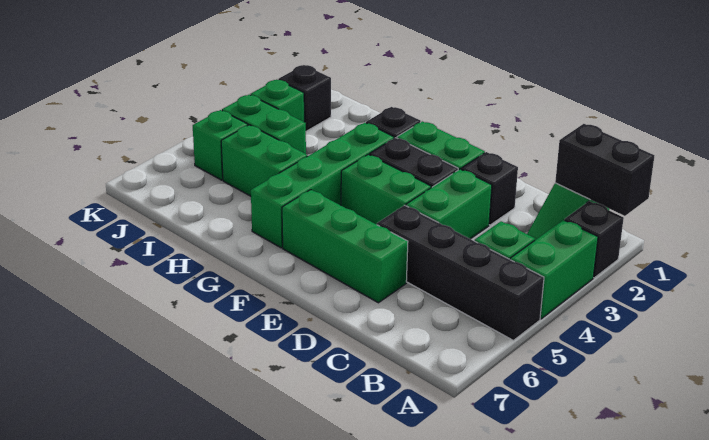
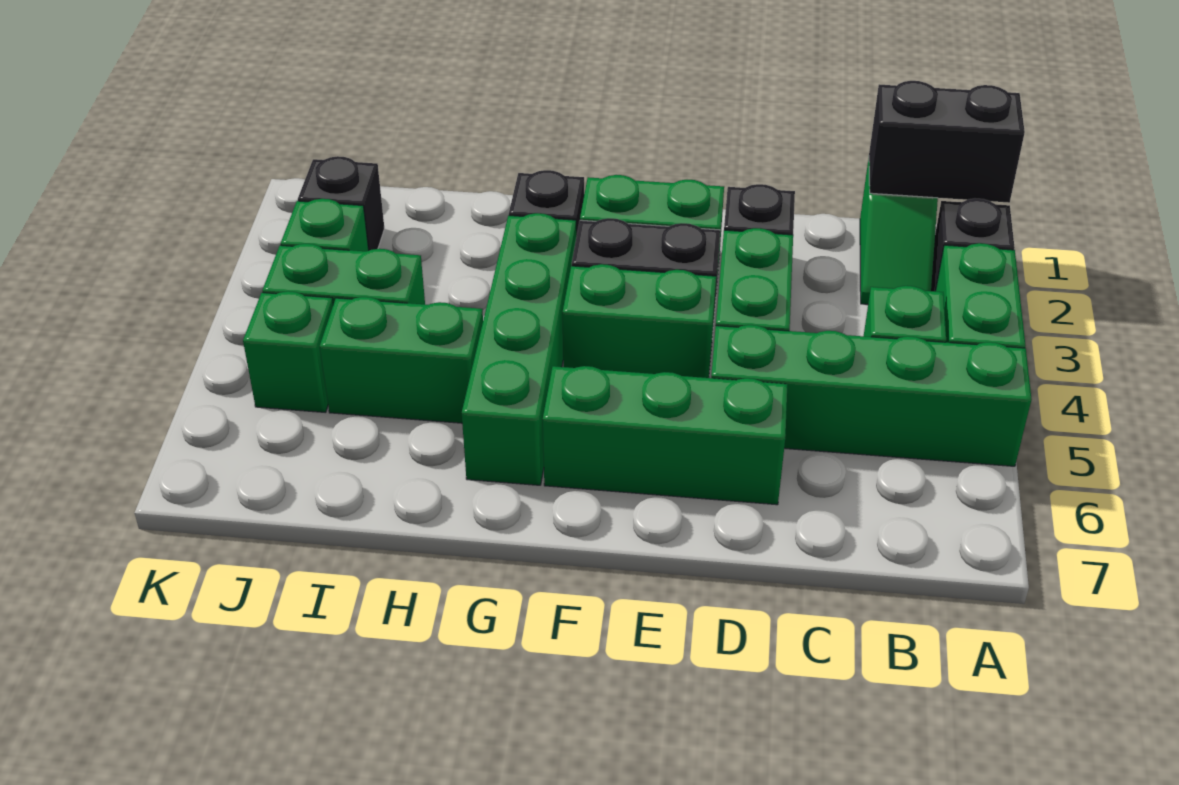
black brick A5:D5 level 1 -> green brick A5:D5 level 1

